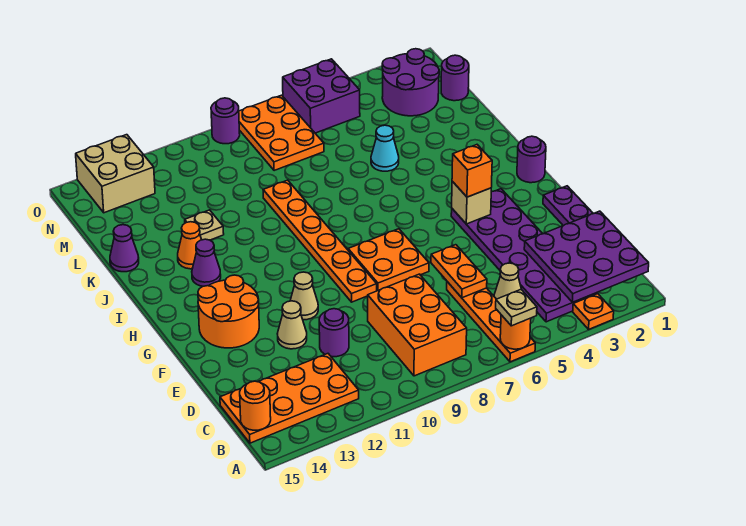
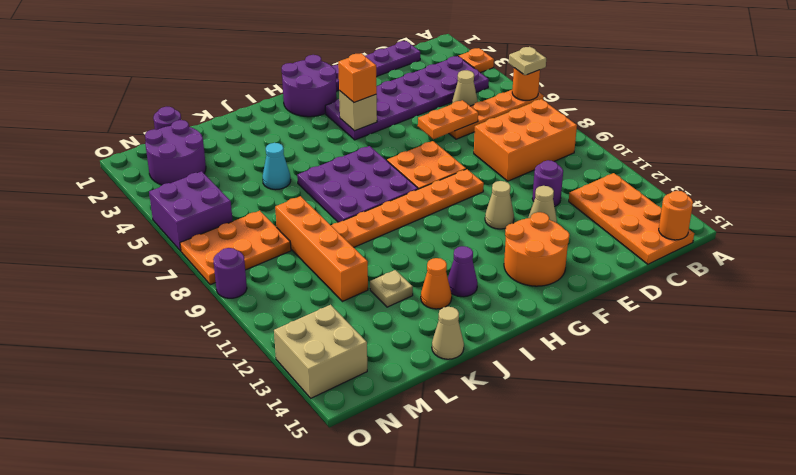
purple plate B1:D3 level 2 -> purple plate H6:J8 level 1
purple round brick H1 level 1 -> purple round brick G1:H2 level 1
purple cone K15 level 1 -> tan cone K15 level 1
none -> orange brick L8:L11 level 1

